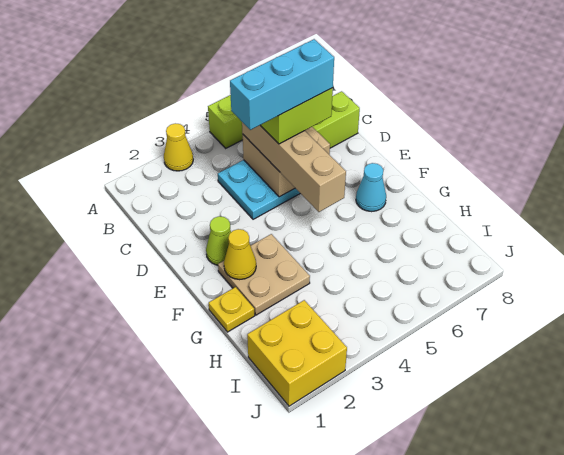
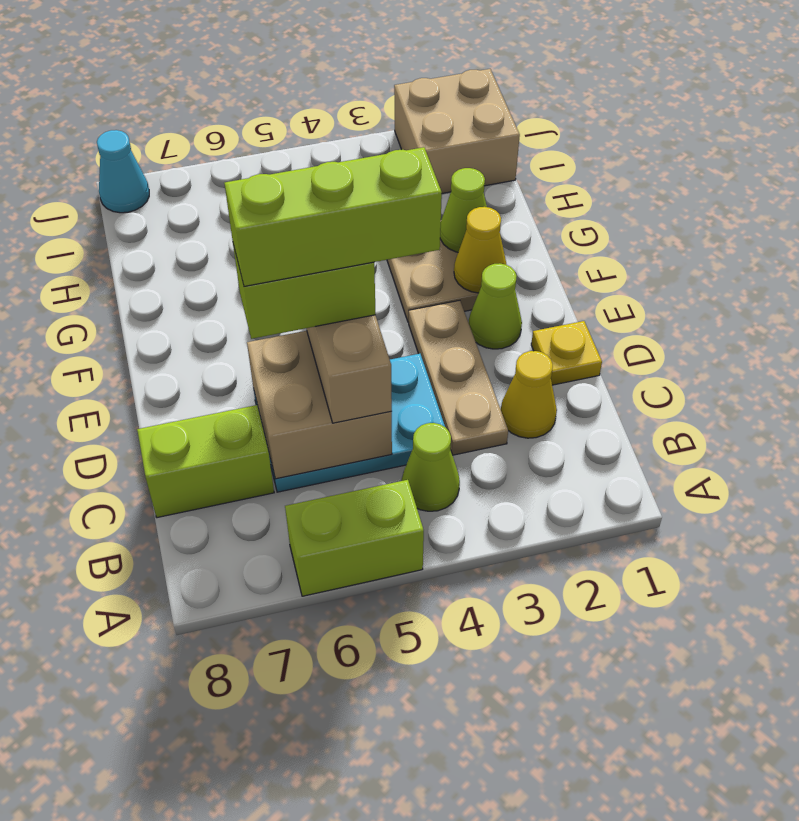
yellow cone A3 level 1 -> yellow cone C2 level 1
none -> lime cone B4 level 1
none -> tan plate C3:E3 level 1
cyan brick D4:D6 level 5 -> lime brick D4:D6 level 5
cyan cone F7 level 1 -> cyan cone J8 level 1
yellow plate G1 level 1 -> yellow plate D1 level 1
none -> lime cone G2 level 2
yellow brick I1:J2 level 1 -> tan brick I1:J2 level 1

